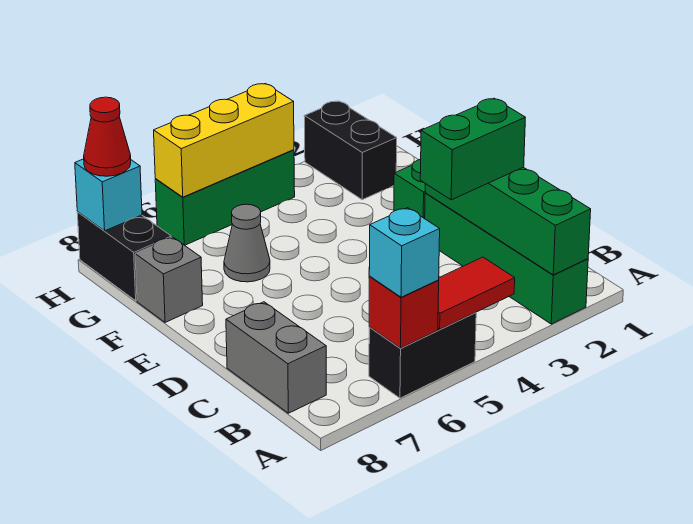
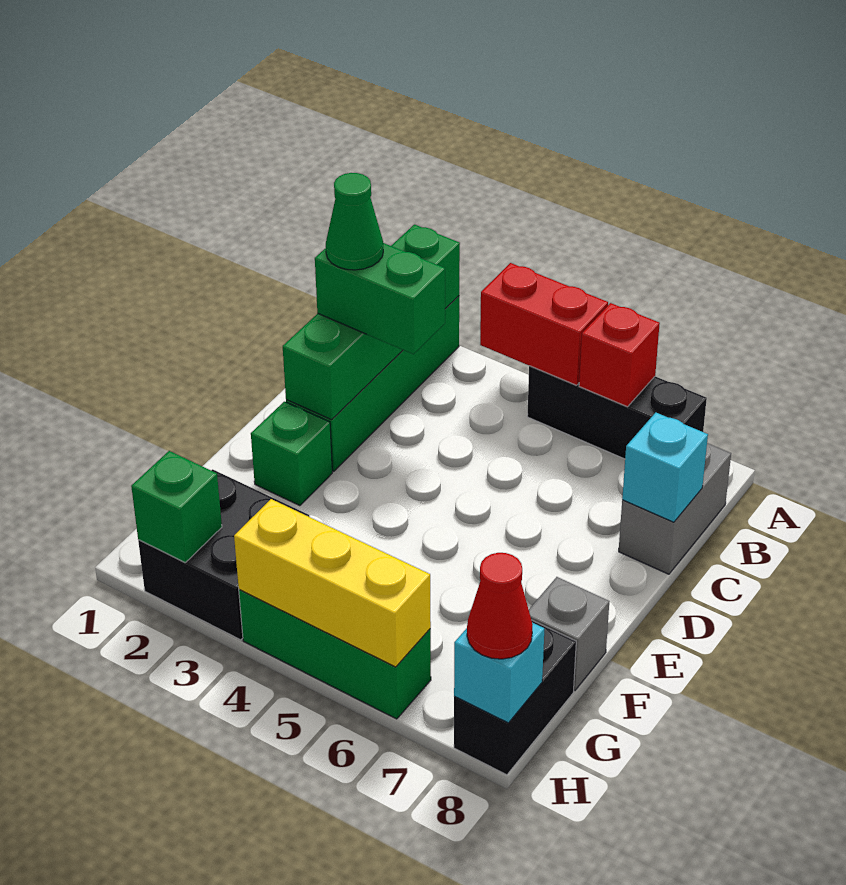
red tile A4:A5 level 2 -> red brick A4:A5 level 2
black brick A5:A6 level 1 -> black brick A5:A7 level 1
cyan brick A6 level 3 -> cyan brick C8 level 2
none -> green cone C2 level 4
grey cone F6 level 1 -> none
black brick G2:H2 level 1 -> black brick G2:H3 level 1
none -> green brick H2 level 2

